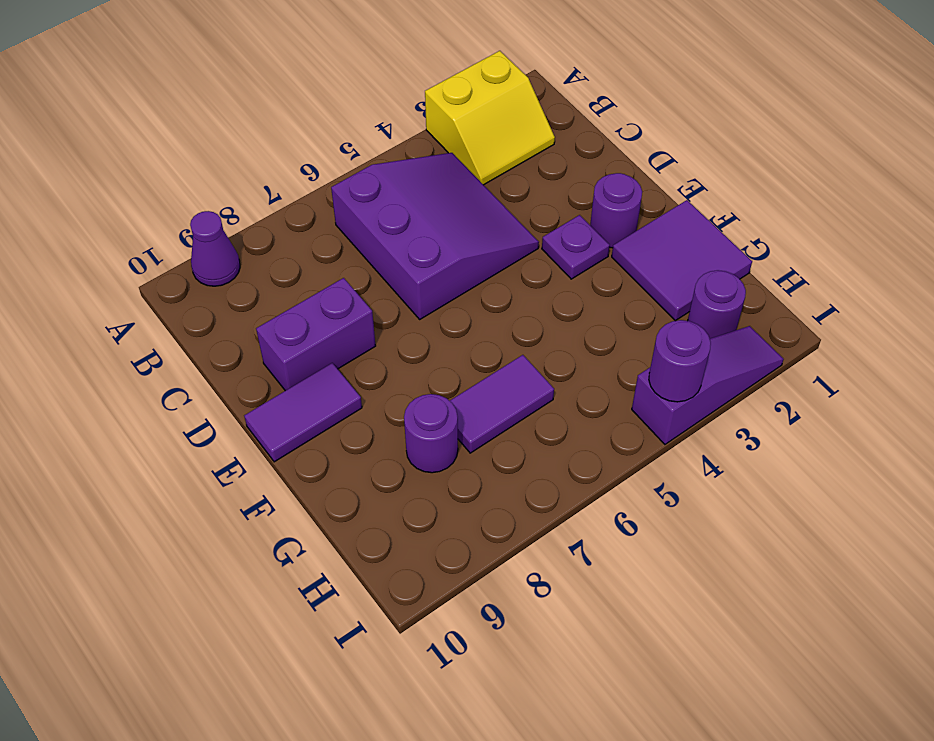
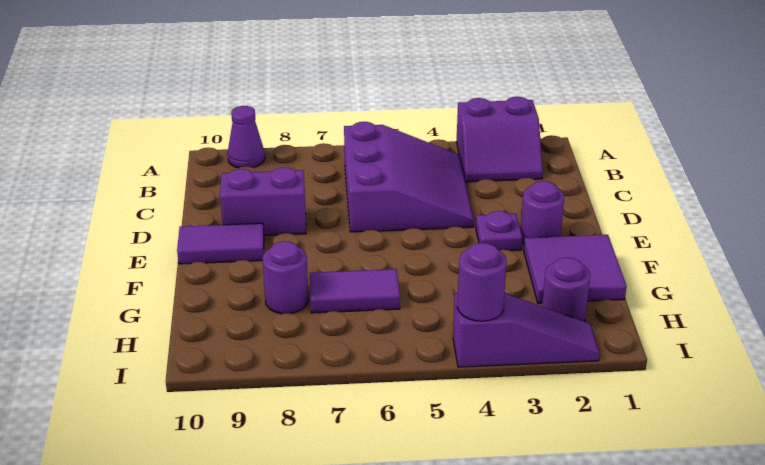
yellow slope A2:B3 level 1 top A -> purple slope A2:B3 level 1 top A

